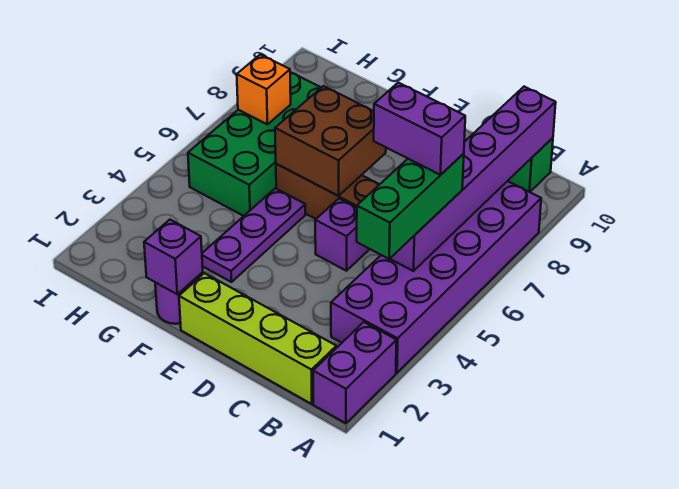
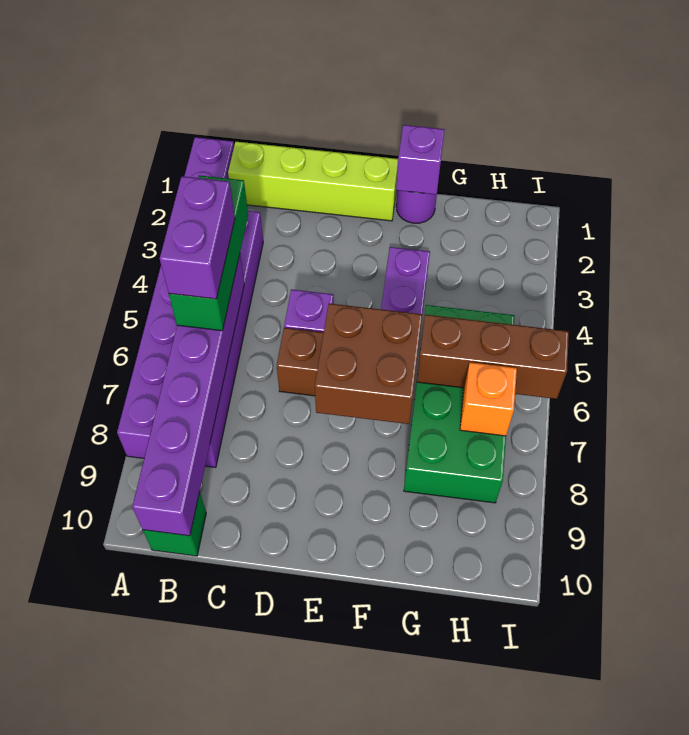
purple brick B6:C6 level 4 -> purple brick B5:B6 level 4
none -> brown brick G6:I6 level 2

